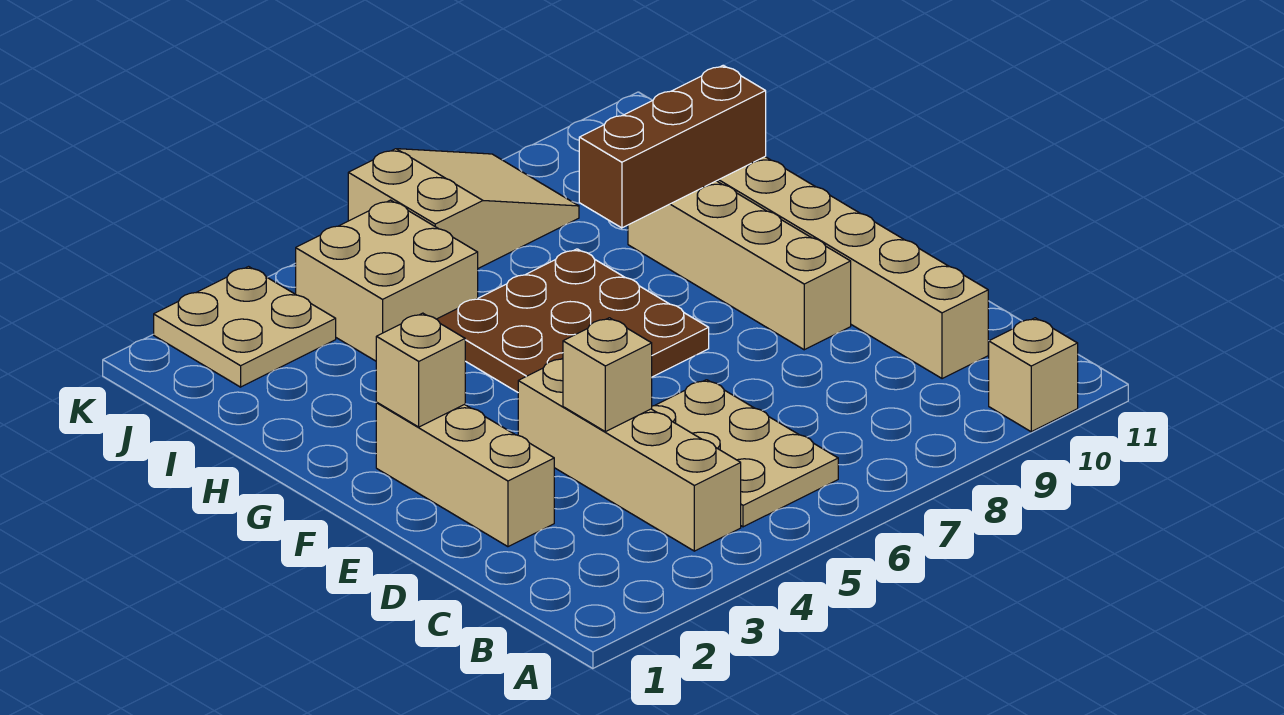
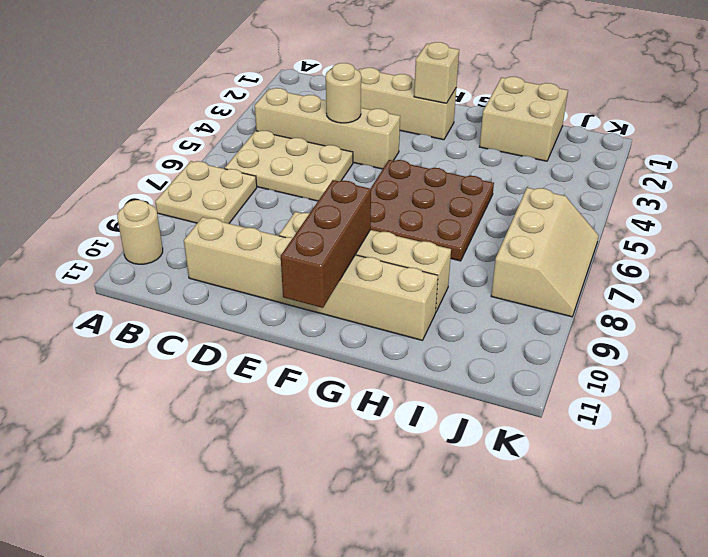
tan brick A10 level 1 -> tan round brick A10 level 1
tan brick D4 level 2 -> tan round brick D4 level 2
brown brick H8:H10 level 2 -> brown brick F9:F11 level 2
tan brick I4:J5 level 1 -> tan brick H1:I2 level 1
tan plate J2:K3 level 1 -> tan plate A7:B8 level 1
tan slope J6:K8 level 1 top 6 -> tan slope J6:K8 level 1 top J

